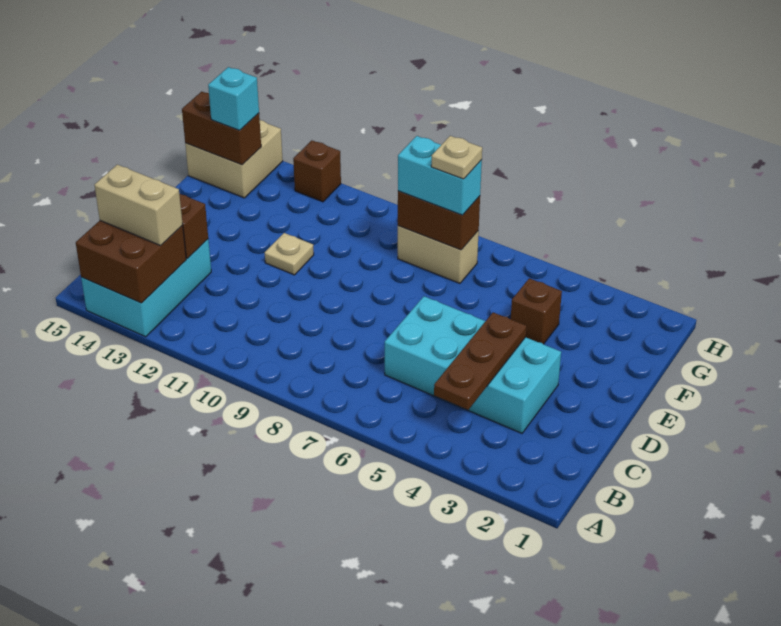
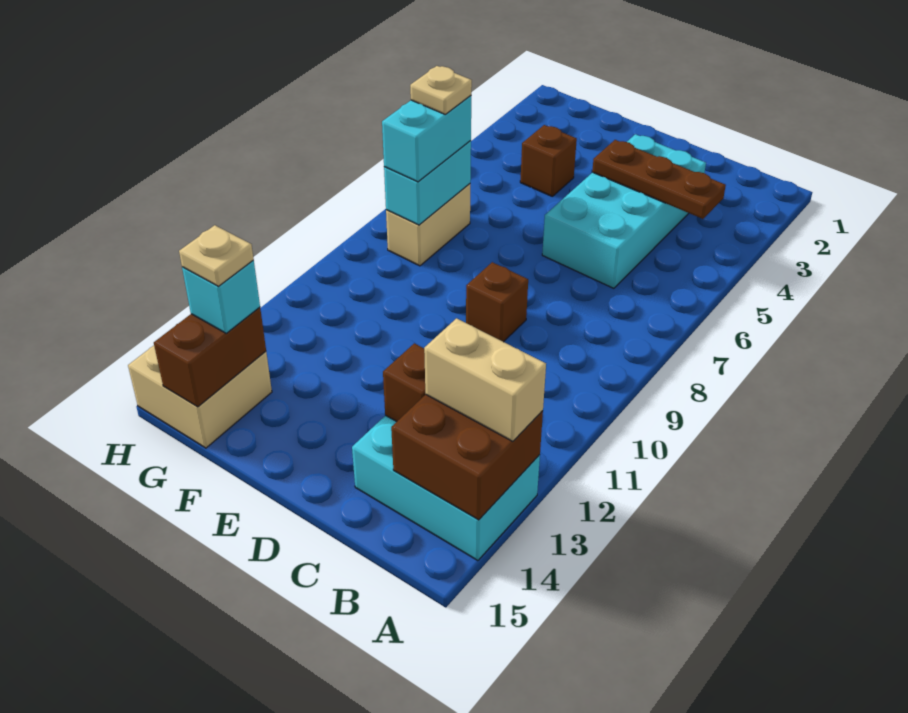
tan brick B13:B14 level 3 -> tan brick A13:B13 level 3
tan plate E11 level 1 -> tan plate G14 level 4
brown brick G7:G8 level 2 -> cyan brick G7:G8 level 2
brown brick H12 level 1 -> brown brick D9 level 1

